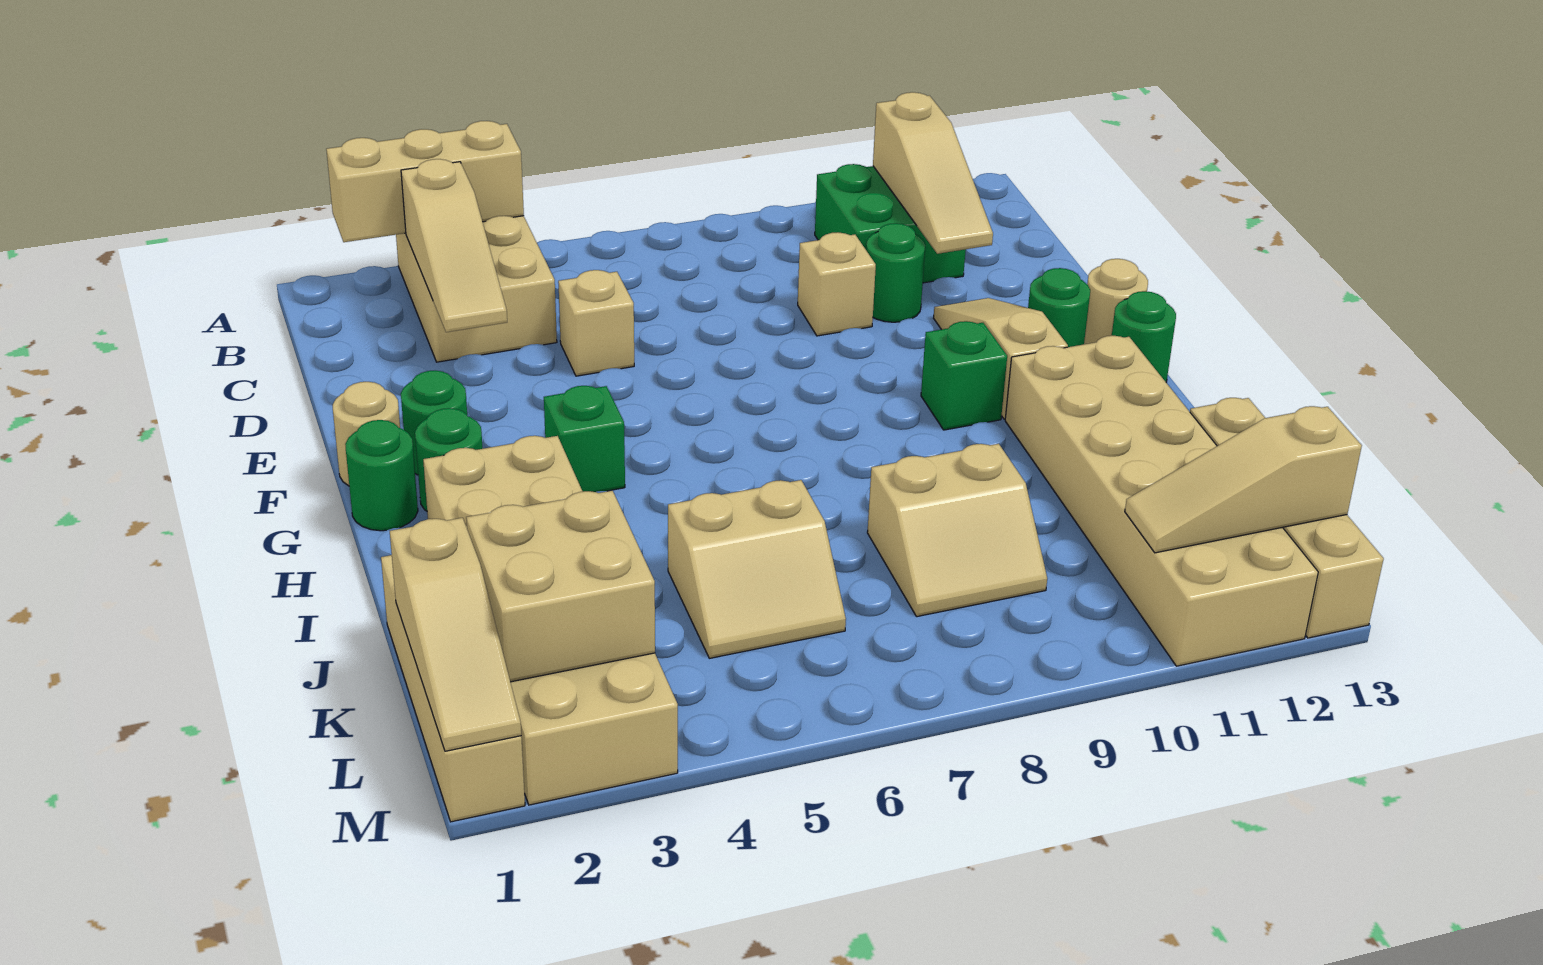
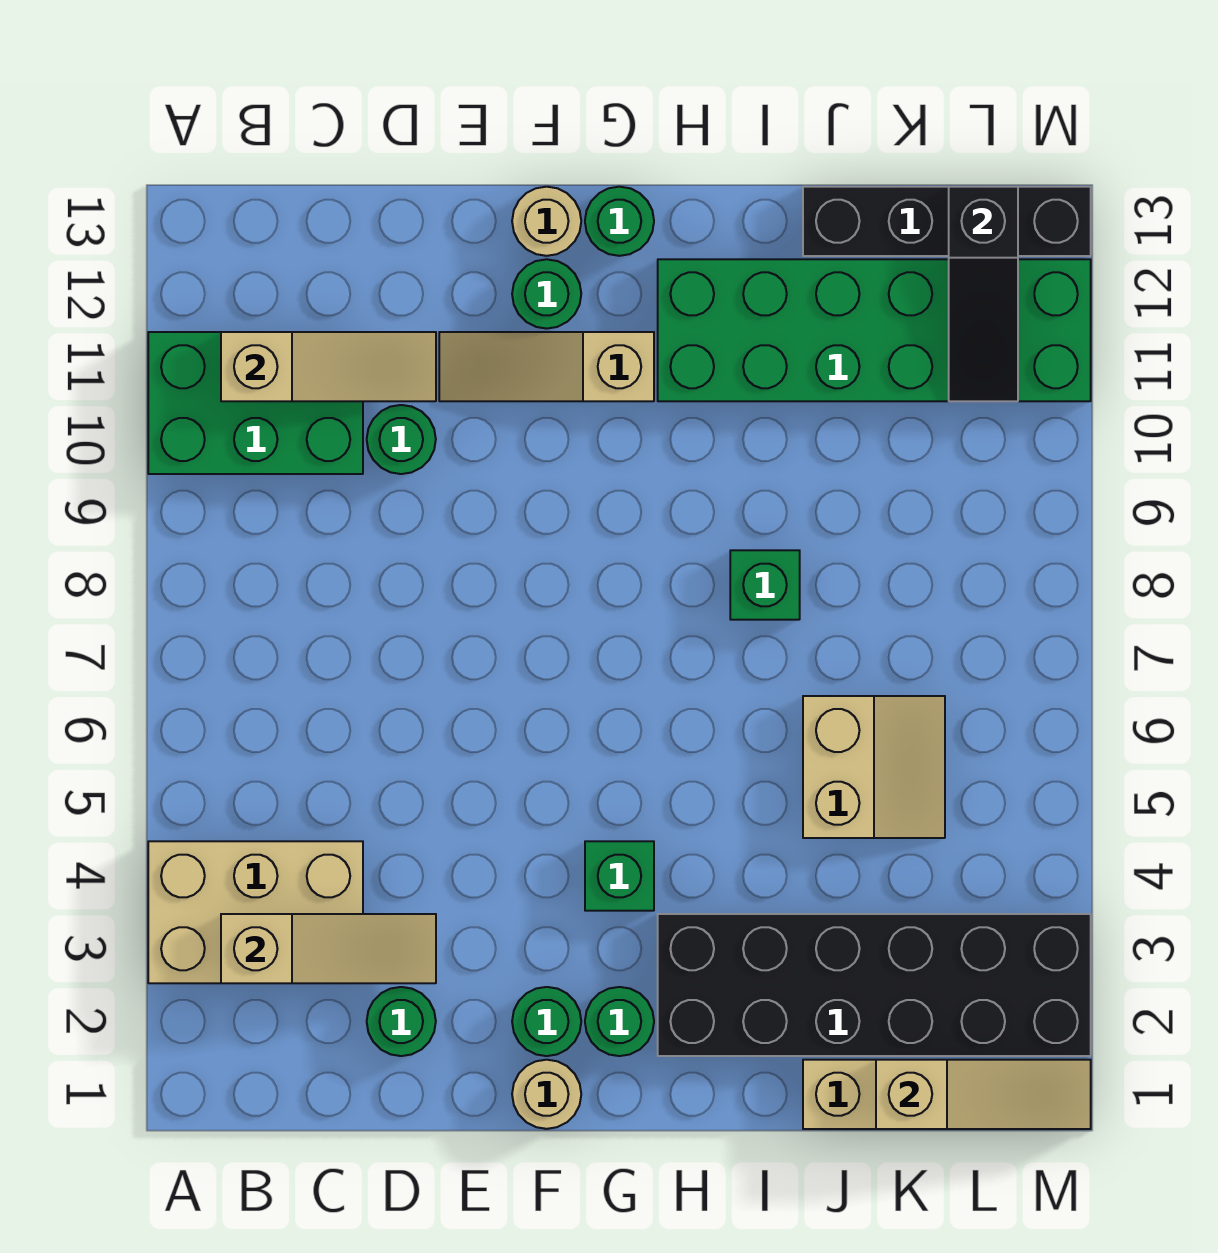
tan brick A2:A4 level 2 -> none
green brick B10:C11 level 1 -> green brick A10:C11 level 1
tan brick D5 level 1 -> none
tan brick D9 level 1 -> none
green round brick G1 level 1 -> green round brick D2 level 1
green brick G10 level 1 -> green brick I8 level 1
tan brick H2:M3 level 1 -> black brick H2:M3 level 1
tan brick H11:M12 level 1 -> green brick H11:M12 level 1
tan slope J8:K9 level 1 top J -> none
tan brick J13:M13 level 1 -> black brick J13:M13 level 1
tan brick K2:L3 level 2 -> none
tan slope L11:L13 level 2 top 13 -> black slope L11:L13 level 2 top 13

